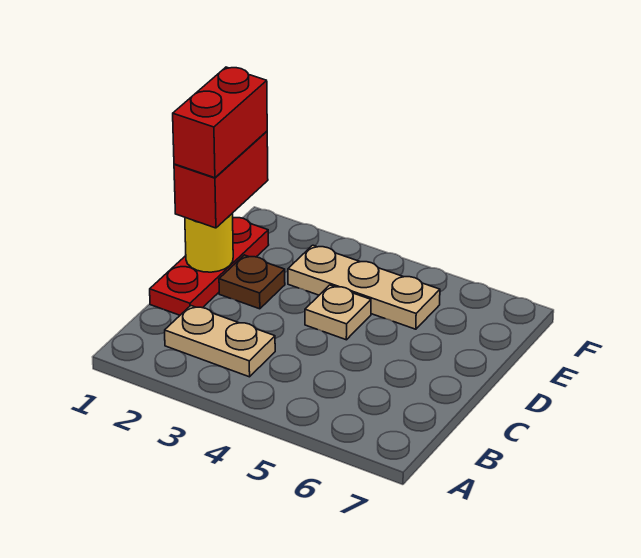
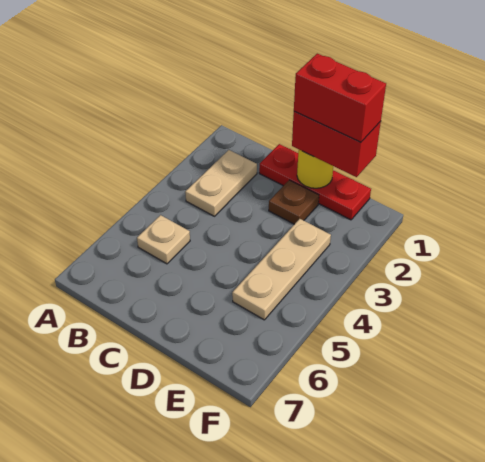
tan plate D4 level 1 -> tan plate B5 level 1

